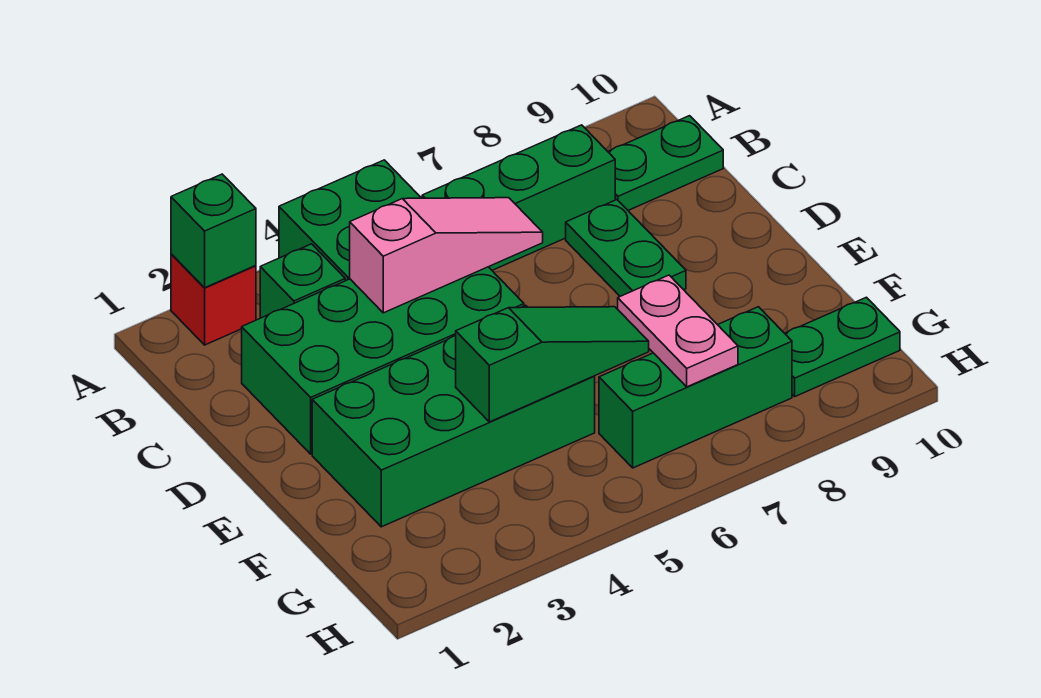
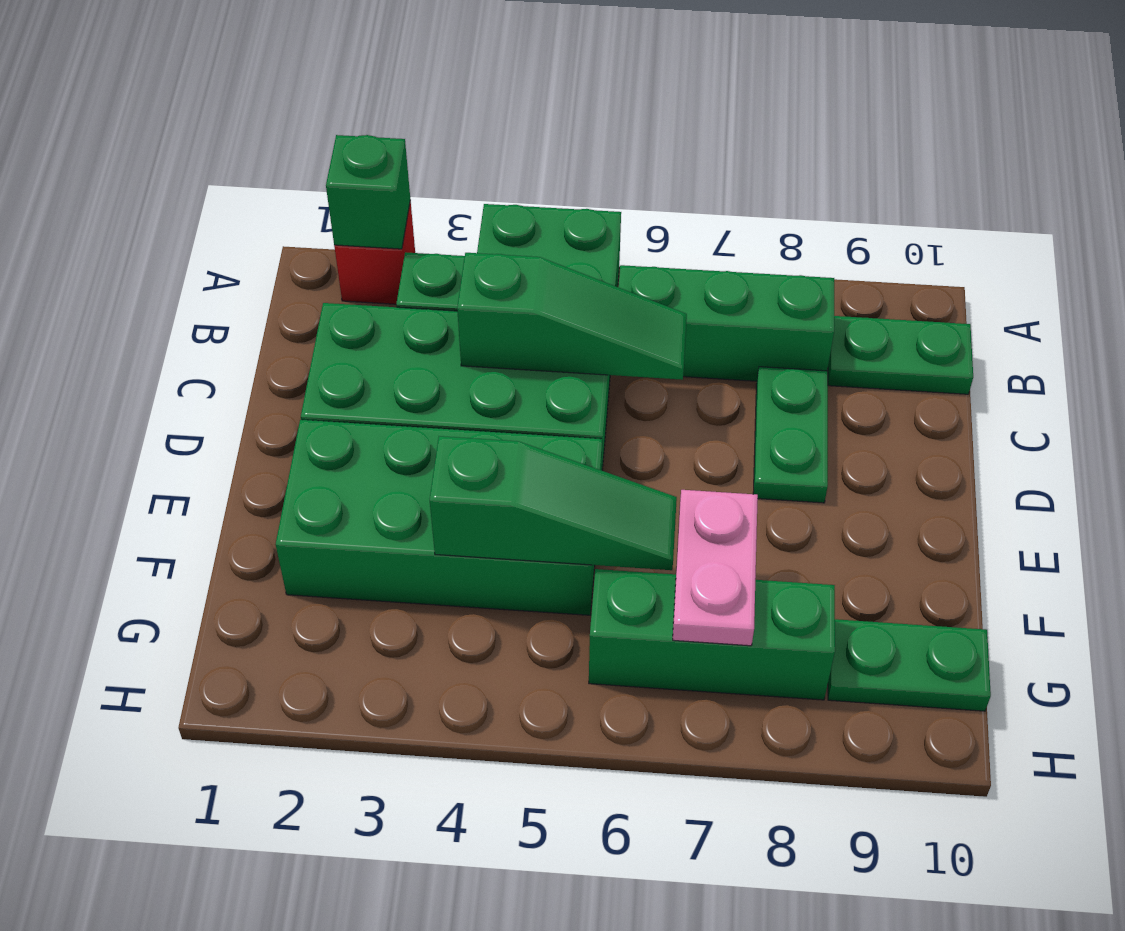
pink slope C4:C6 level 2 top 4 -> green slope C4:C6 level 2 top 4

